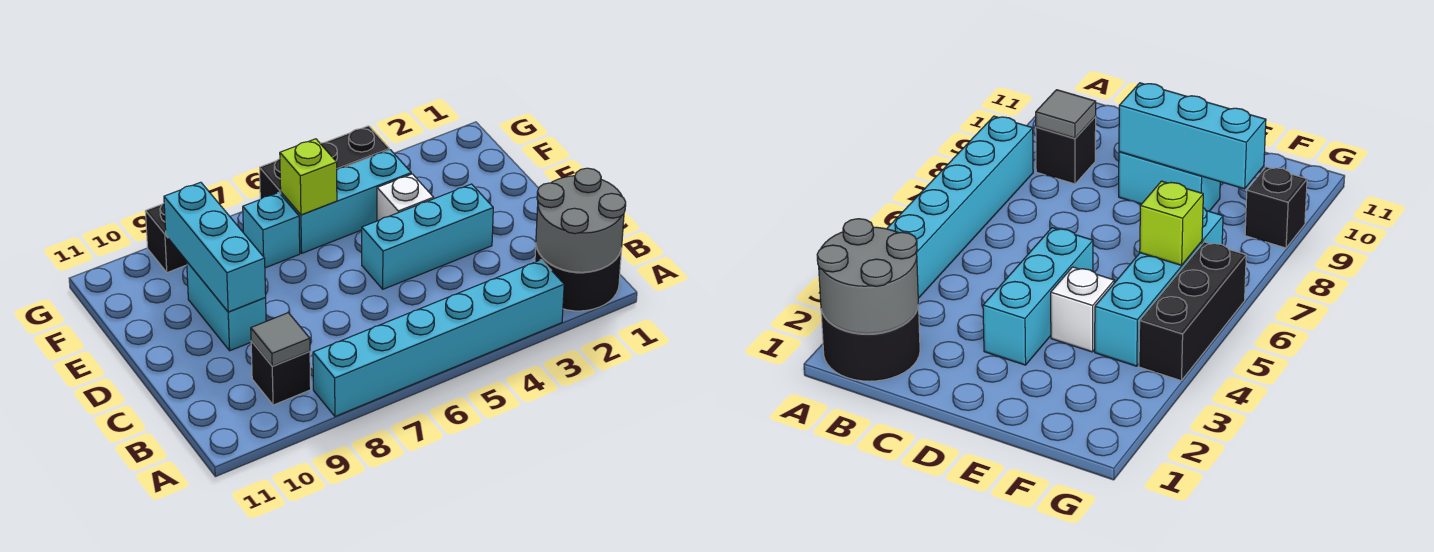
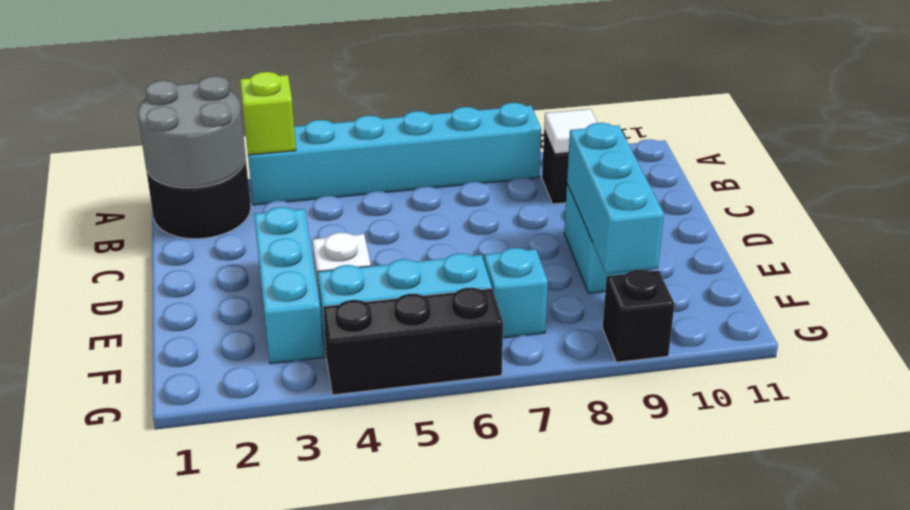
grey tile B9 level 2 -> white tile B9 level 2
cyan brick D3:D5 level 1 -> cyan brick D3:F3 level 1
lime brick F6 level 2 -> lime brick A3 level 2

